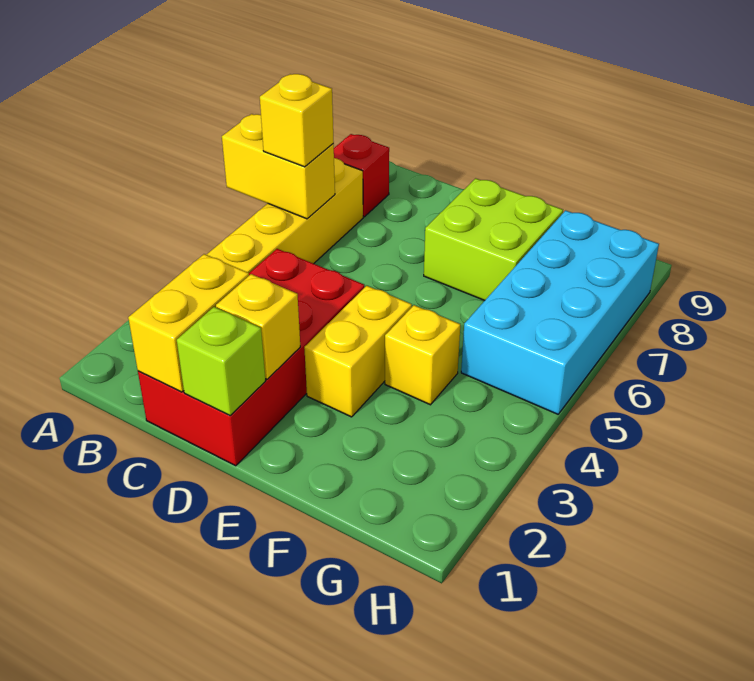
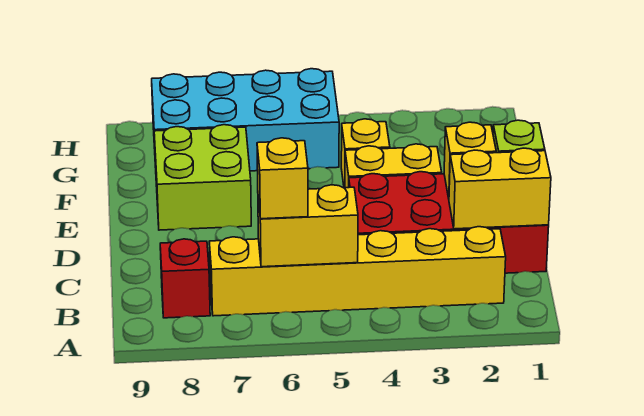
yellow brick A6:B6 level 2 -> yellow brick B5:B6 level 2

